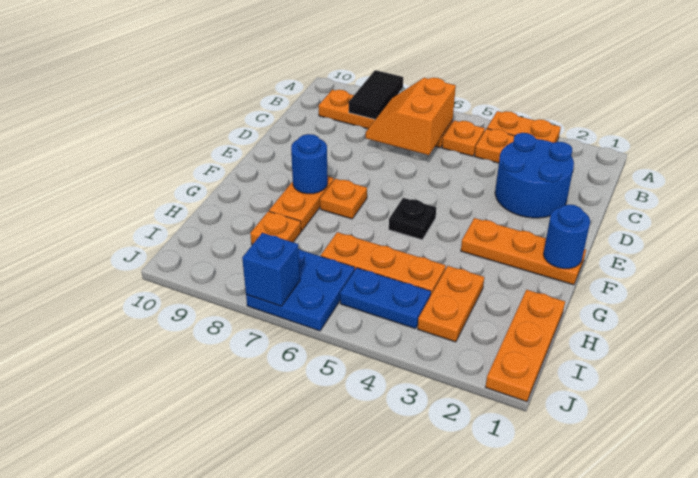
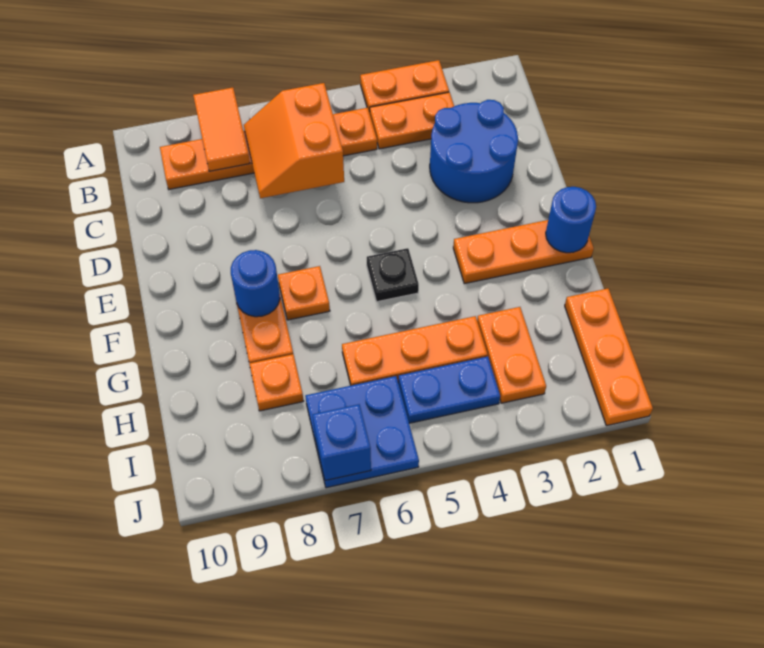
black tile A8:B8 level 2 -> orange tile A8:B8 level 2

